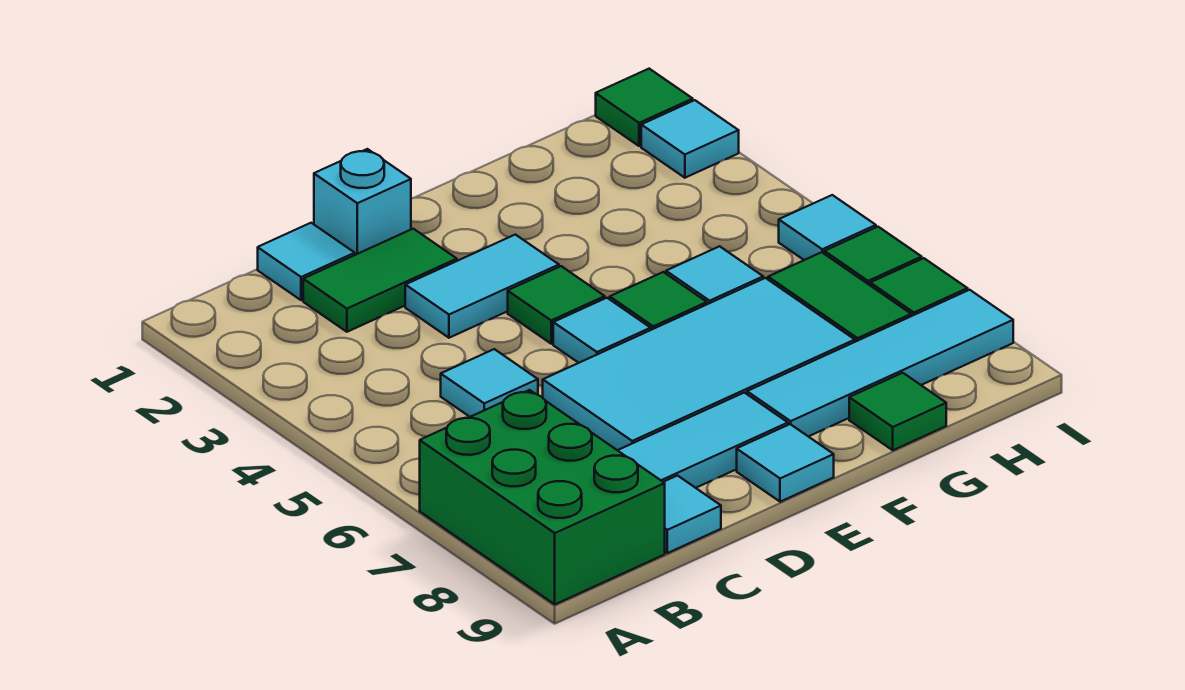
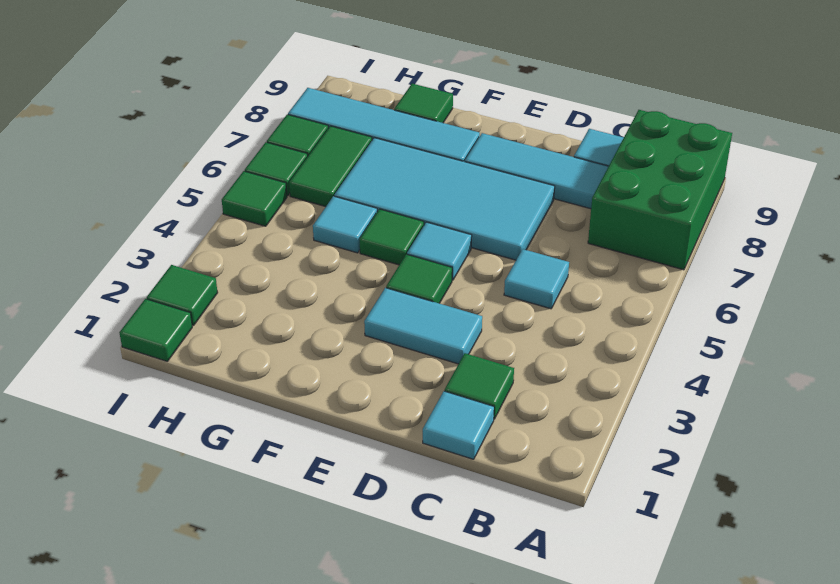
green tile C2:D2 level 1 -> green tile C2 level 1
cyan brick D1 level 1 -> none
cyan tile E9 level 1 -> none
cyan tile I2 level 1 -> green tile I2 level 1
cyan tile I5 level 1 -> green tile I5 level 1

